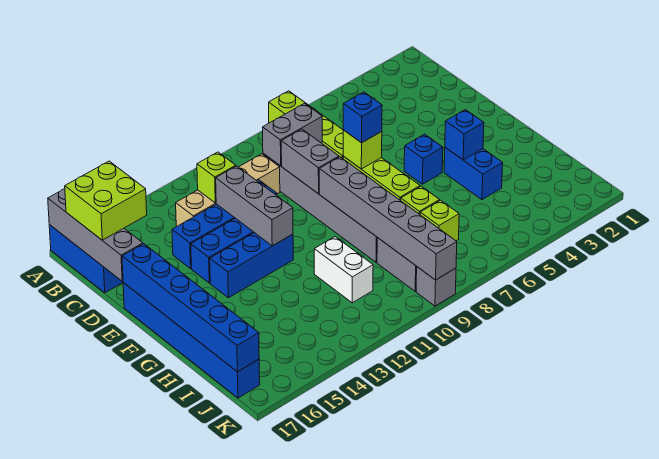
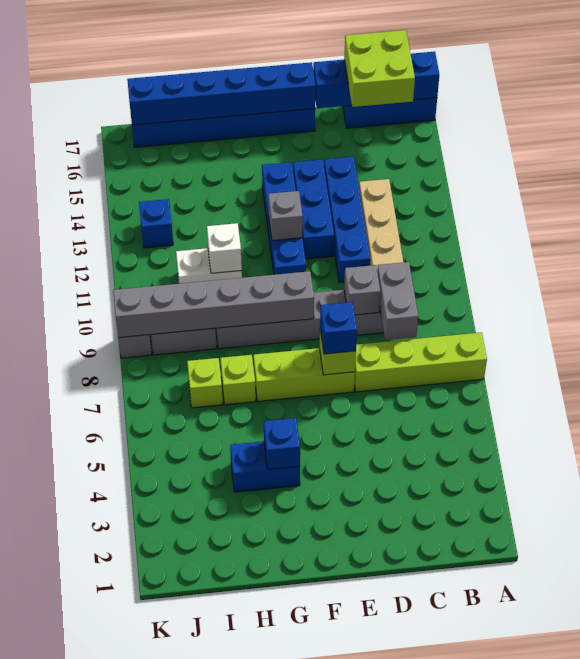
grey brick A17:D17 level 2 -> blue brick A17:D17 level 2
lime brick C12 level 2 -> none
grey brick D9:E9 level 2 -> grey brick D9 level 2
grey brick D12:F12 level 2 -> grey brick F12 level 2
blue brick F5 level 1 -> blue brick J13 level 1
blue brick F12:F14 level 1 -> blue brick F11:F14 level 1
none -> white brick H11 level 2

